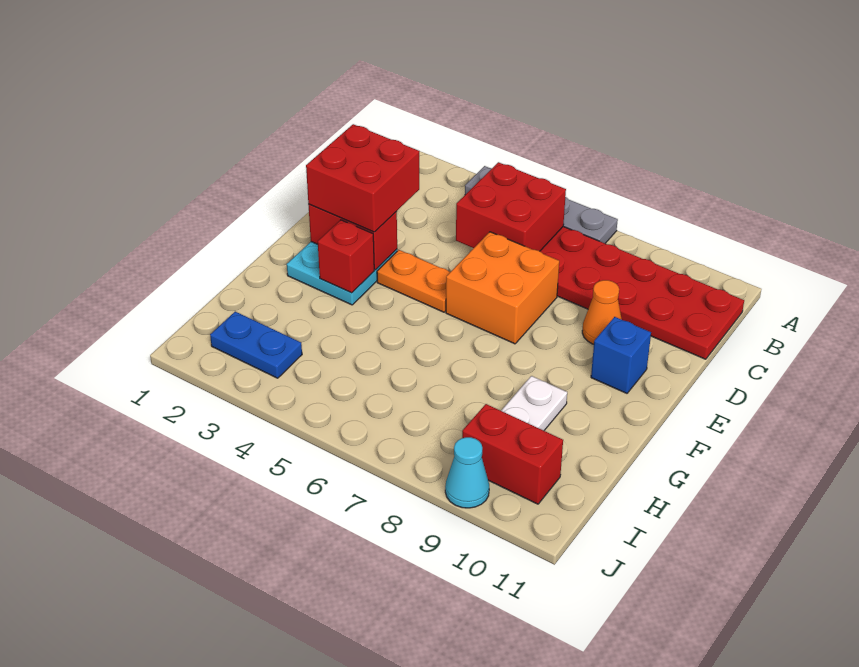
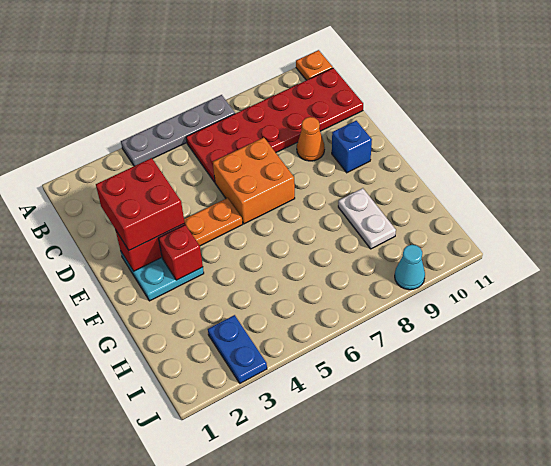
none -> orange plate A11 level 1
red brick B5:C6 level 2 -> none
blue plate I2:I3 level 1 -> blue plate I3:J3 level 1
red brick I9:I10 level 1 -> none

